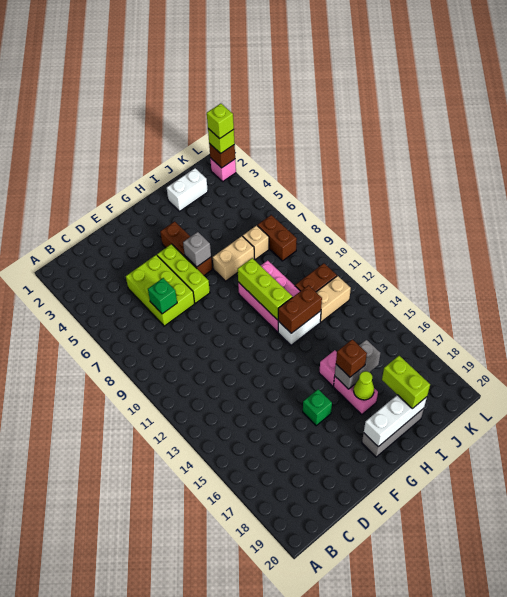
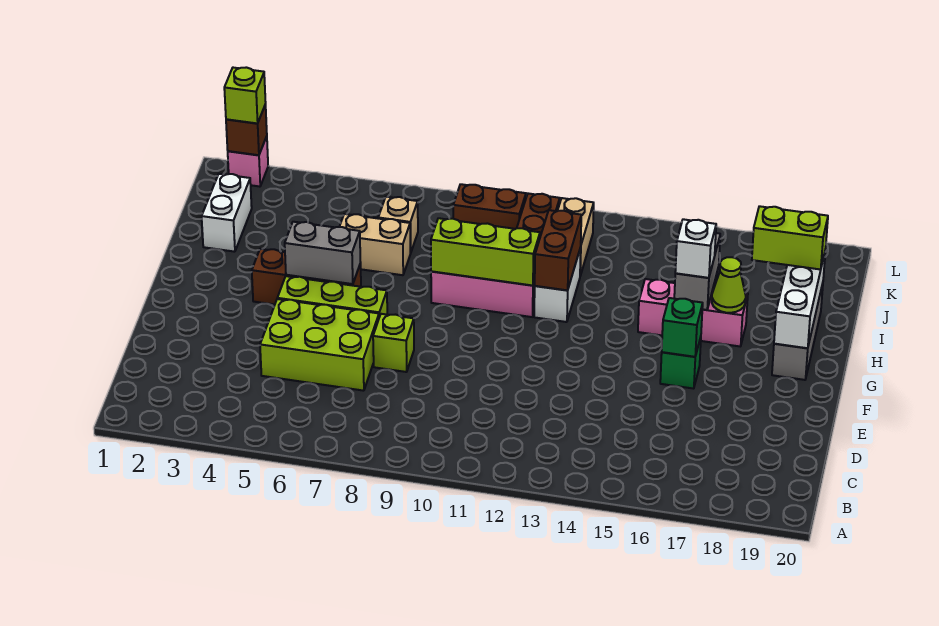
green brick D7 level 2 -> green brick F16 level 2
grey brick G6 level 2 -> grey brick G5:G6 level 2
tan brick H7:I7 level 1 -> tan brick I6:I7 level 1
brown brick H16 level 3 -> white brick H16 level 3
brown brick K7:K8 level 1 -> brown brick K9:K10 level 1
lime brick L2 level 4 -> lime brick E8 level 1

